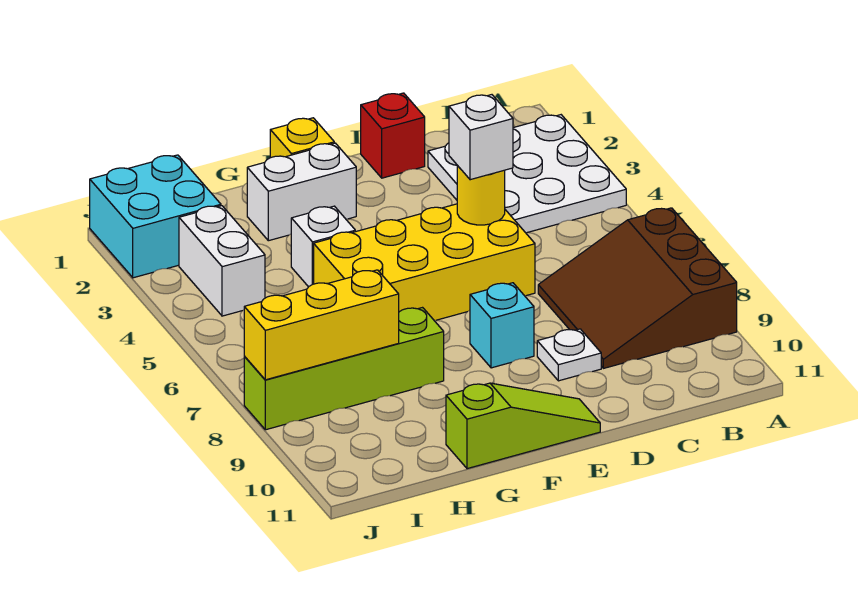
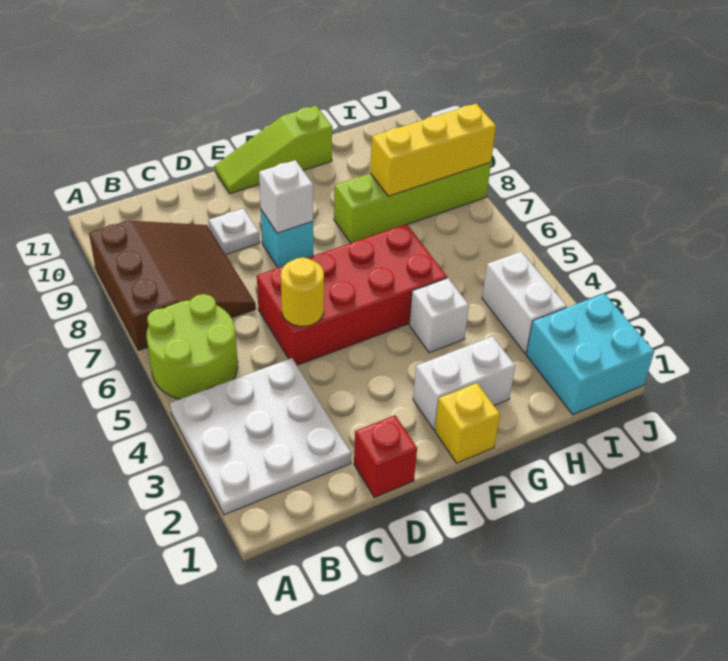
none -> lime round brick A5:B6 level 1
yellow brick D5:G6 level 1 -> red brick D5:G6 level 1
white brick D5 level 3 -> white brick E8 level 2

